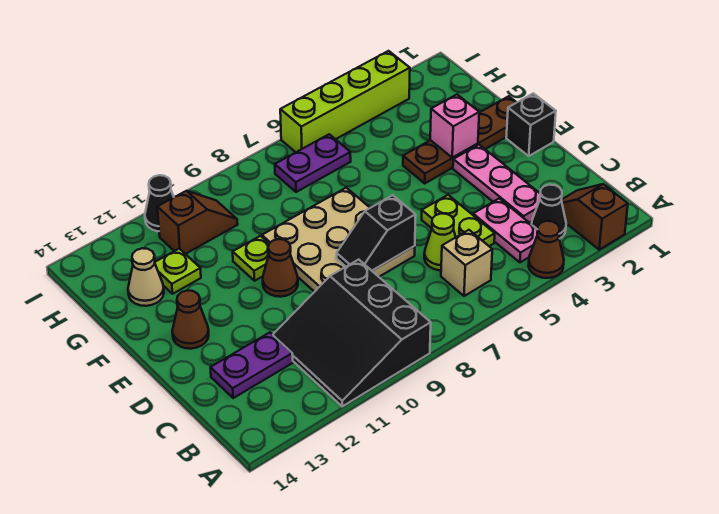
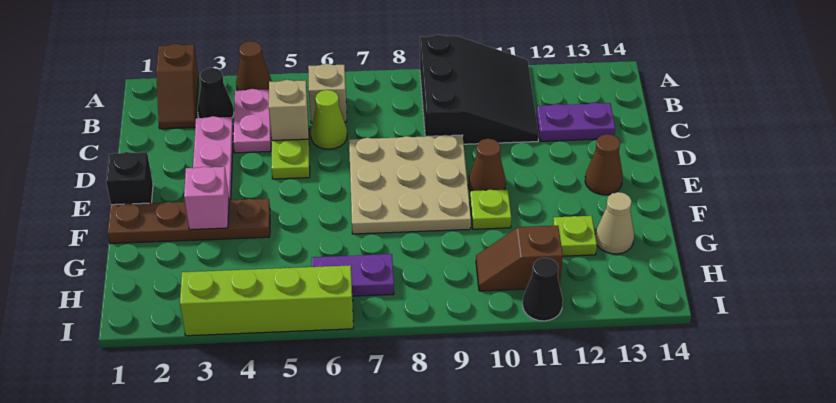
none -> tan brick C5 level 2
black slope D7:D8 level 2 top 7 -> none

